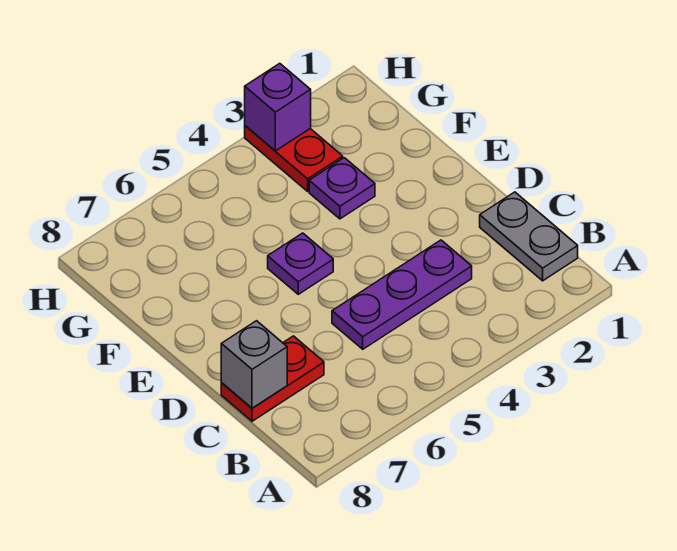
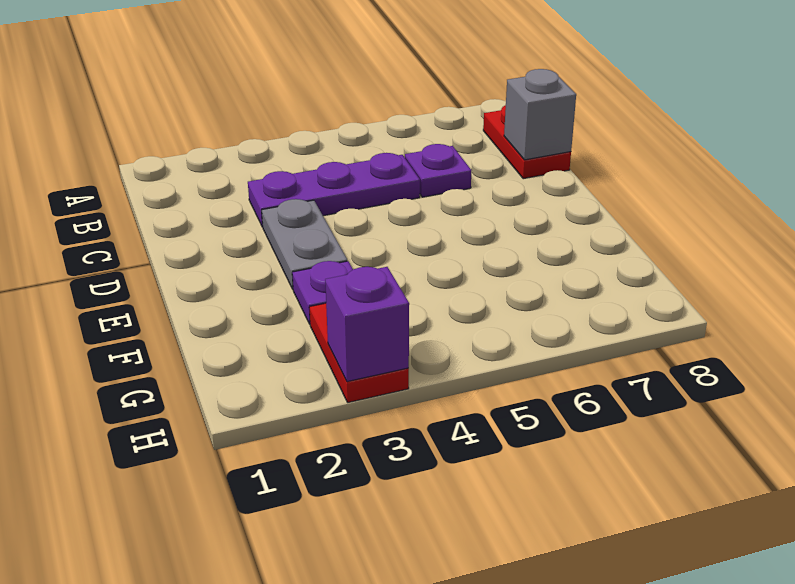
grey plate B1:C1 level 1 -> grey plate D3:E3 level 1
red plate C7:C8 level 1 -> red plate B8:C8 level 1
purple plate E5 level 1 -> purple plate C6 level 1

